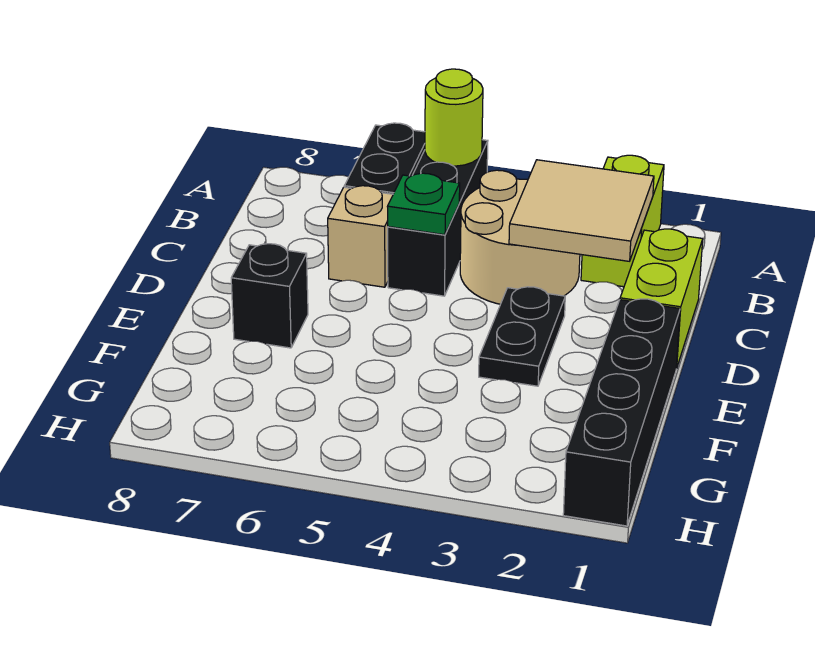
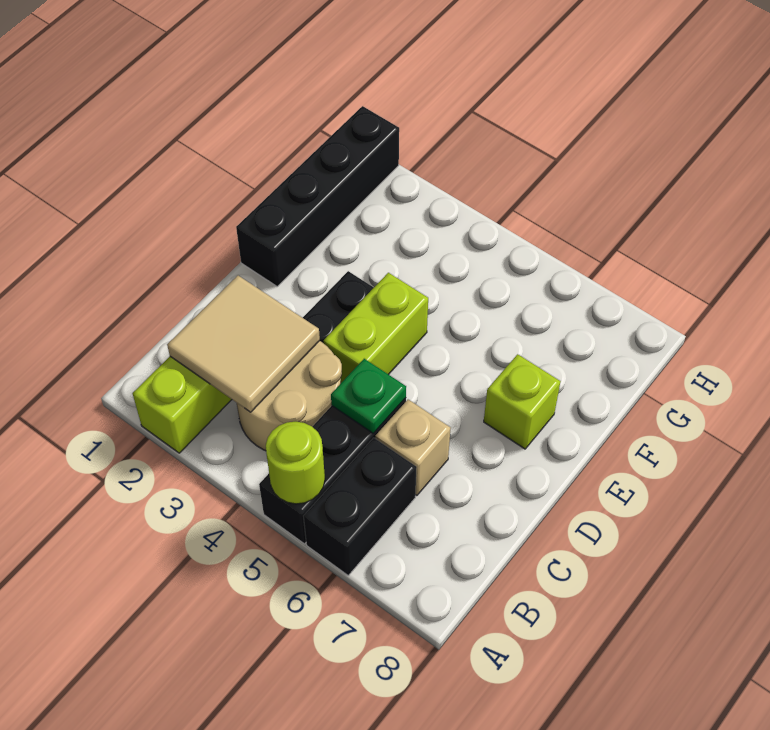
lime brick C1:D1 level 1 -> lime brick D4:E4 level 1
black brick E7 level 1 -> lime brick E7 level 1

